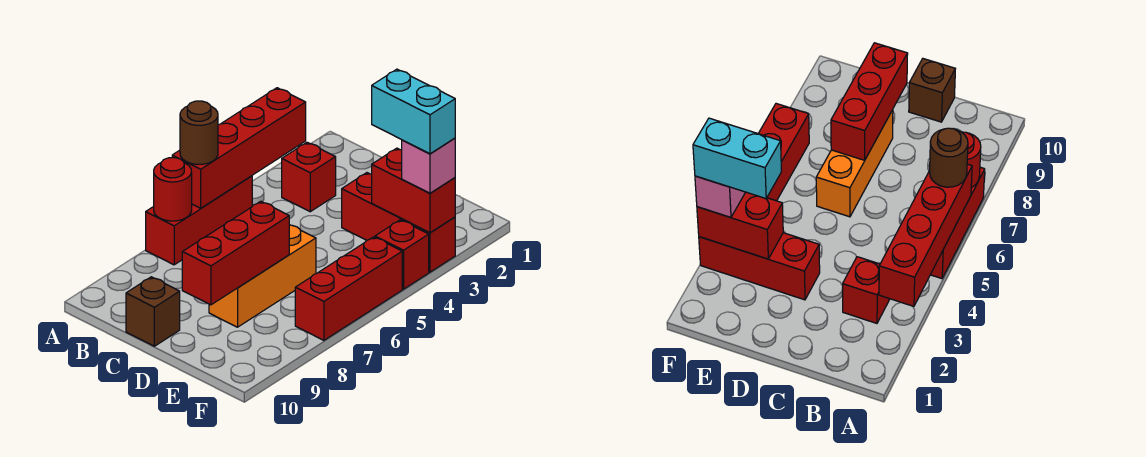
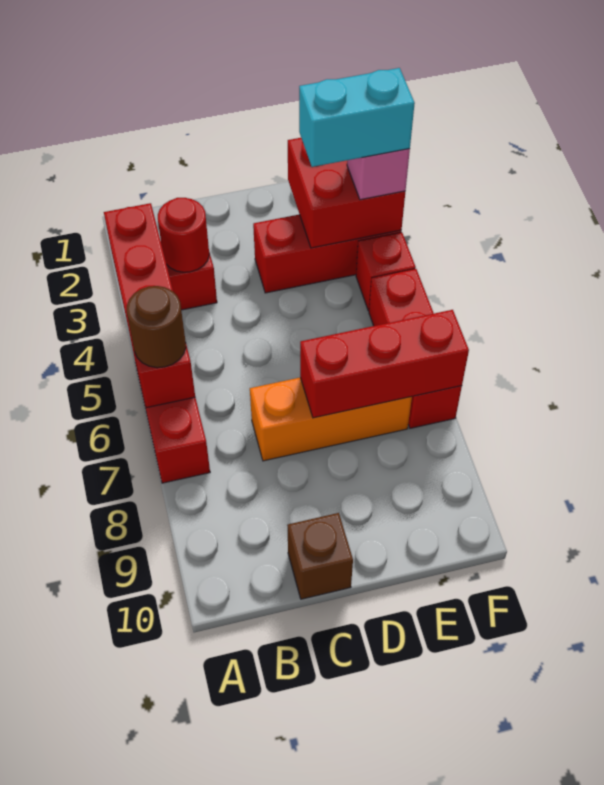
red round brick A7 level 2 -> red round brick B3 level 2
orange brick D6:D8 level 1 -> orange brick C7:E7 level 1
red brick D7:D9 level 2 -> red brick D7:F7 level 2
red brick E3:F3 level 2 -> red brick E2:F3 level 2

